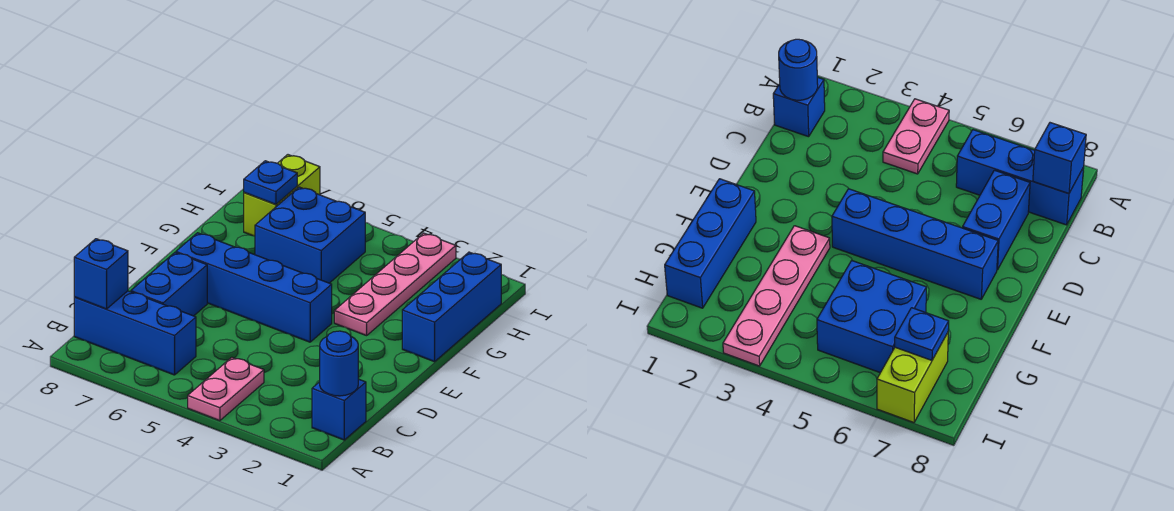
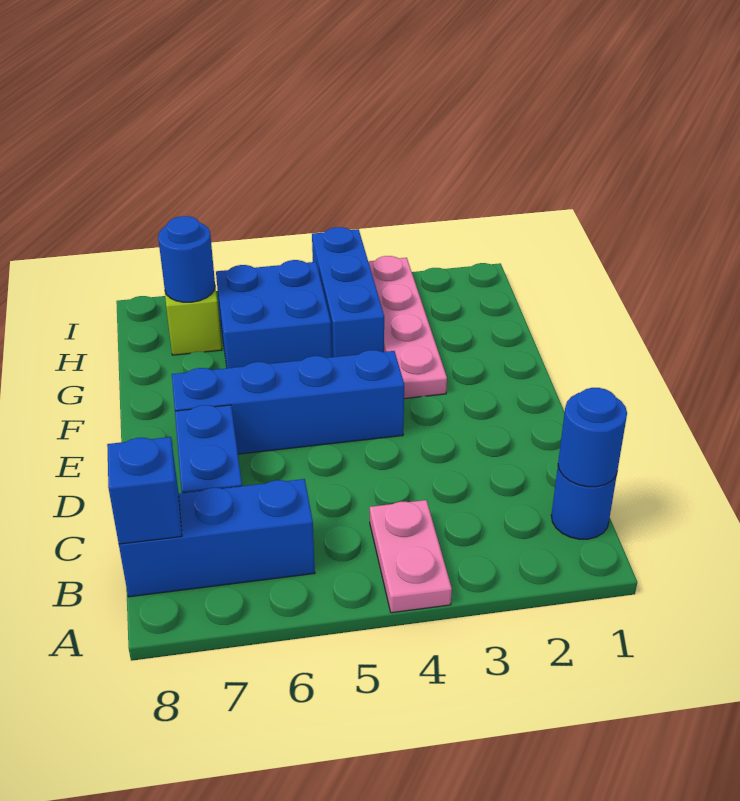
blue brick B1 level 1 -> blue round brick B1 level 1
blue brick F1:H1 level 1 -> blue brick G4:I4 level 1
blue plate H7 level 2 -> blue round brick H7 level 2

